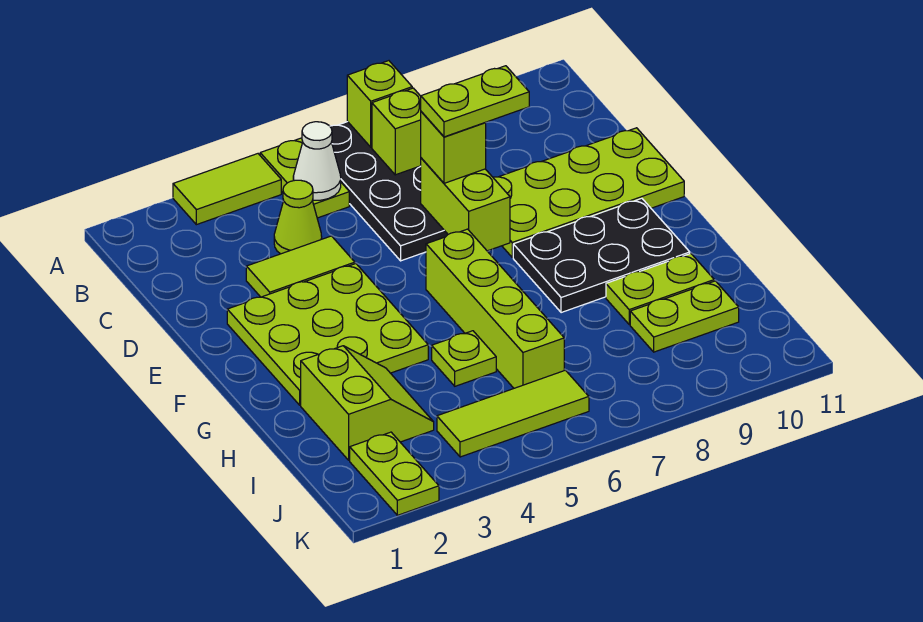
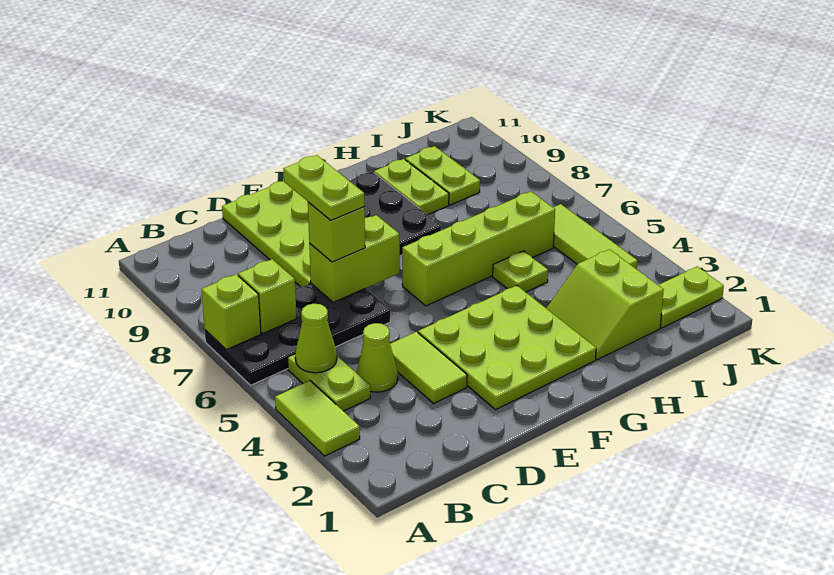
lime plate A5:B5 level 1 -> lime plate B4:B5 level 1
white cone B5 level 2 -> lime cone B5 level 2
lime slope H2:I3 level 1 top 2 -> lime slope H2:I3 level 1 top I

